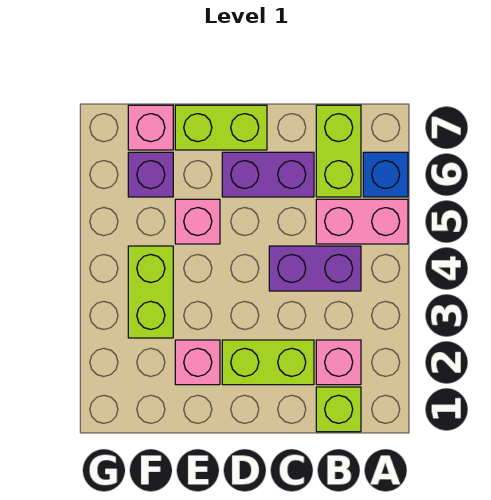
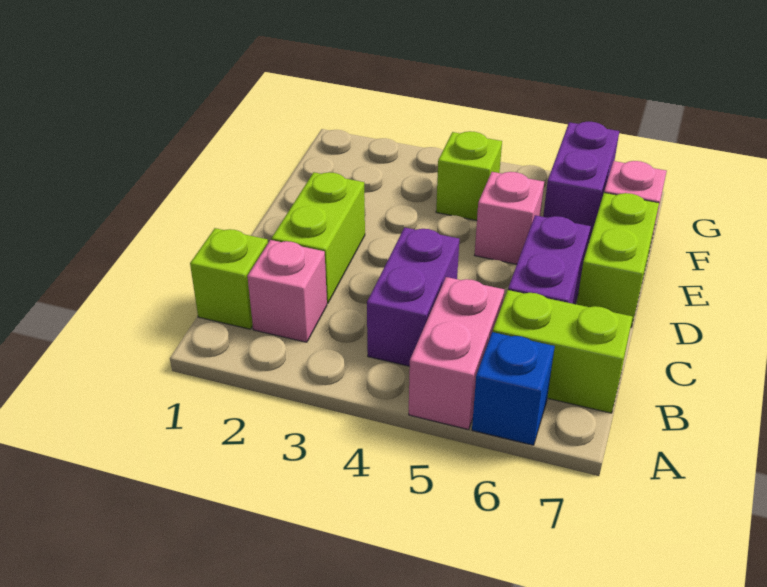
pink brick E2 level 1 -> none
lime brick F3:F4 level 1 -> lime brick F4 level 1
purple brick F6 level 1 -> purple brick F6:G6 level 1

